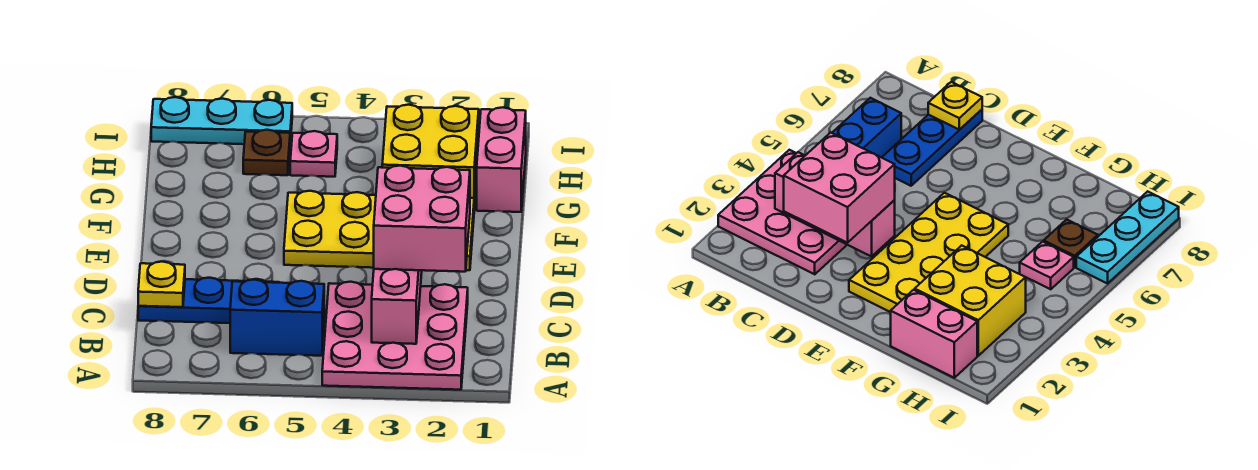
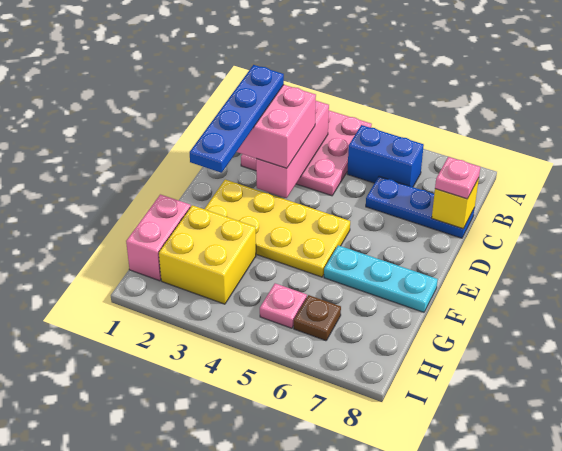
none -> blue plate C2:F2 level 4
yellow plate C8 level 2 -> yellow brick C8 level 2
none -> pink plate C8 level 3
cyan plate I6:I8 level 1 -> cyan plate F6:F8 level 1

